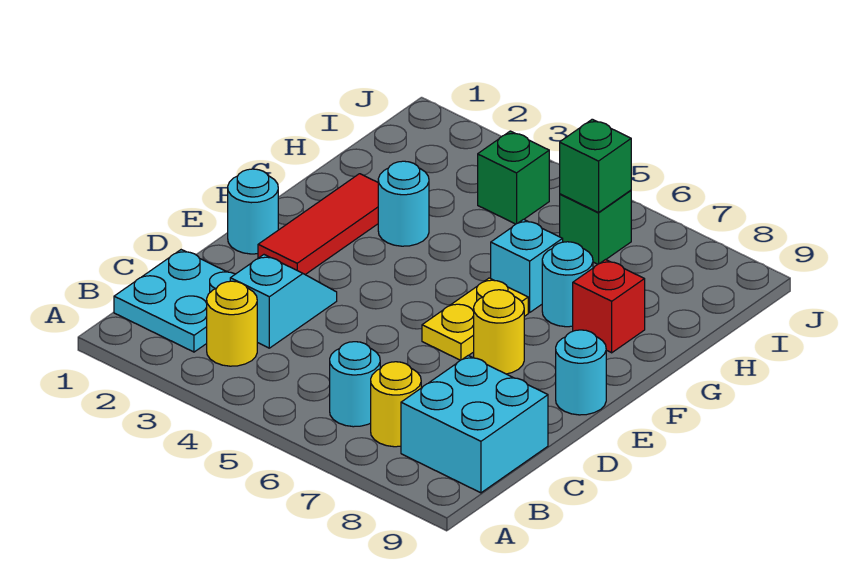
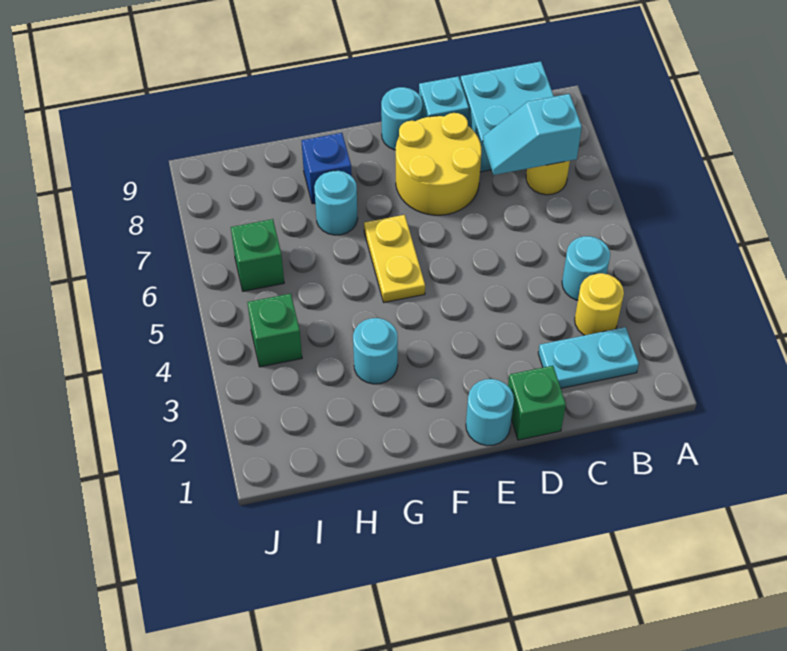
cyan plate B1:C2 level 1 -> cyan plate B2:C2 level 1
cyan round brick B6 level 1 -> cyan round brick B4 level 1
cyan slope C3:D3 level 1 top C -> cyan slope B7:C7 level 2 top B
red tile E2:G2 level 1 -> none
yellow plate E6:F6 level 1 -> yellow plate F5:F6 level 1
yellow round brick E7 level 1 -> yellow round brick D7:E8 level 1
cyan brick G6 level 1 -> cyan brick D9 level 1
red brick G8 level 1 -> blue brick G8 level 1
green brick I6 level 2 -> green brick D1 level 1

